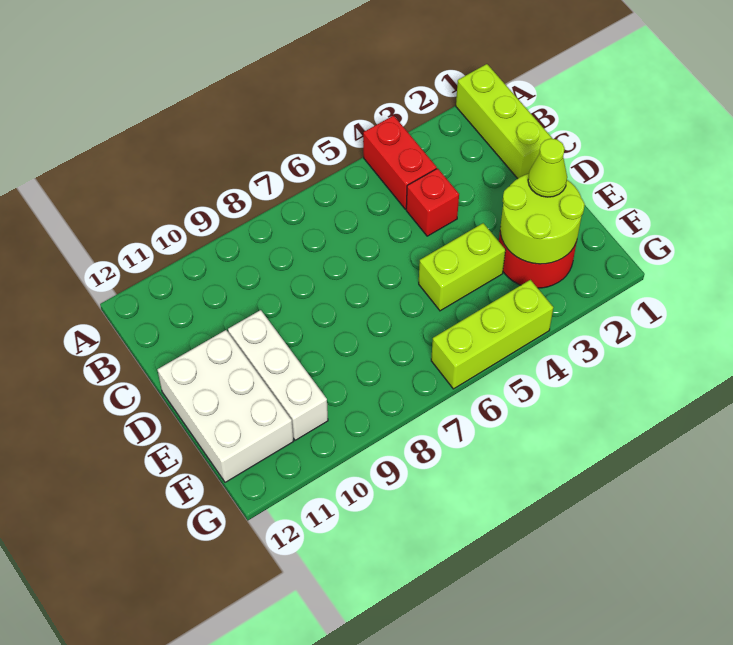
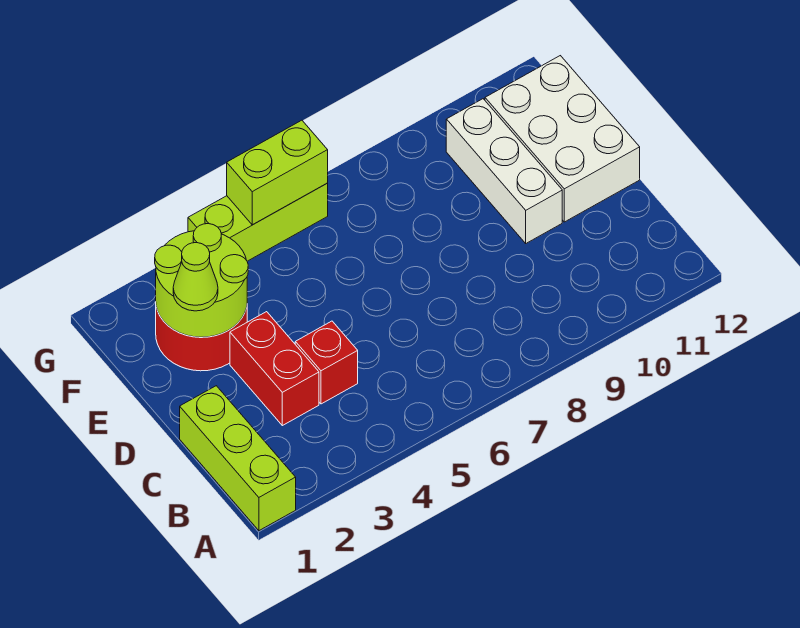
red brick A4:B4 level 1 -> red brick C3:D3 level 1
lime brick E4:E5 level 1 -> lime brick G5:G6 level 2

